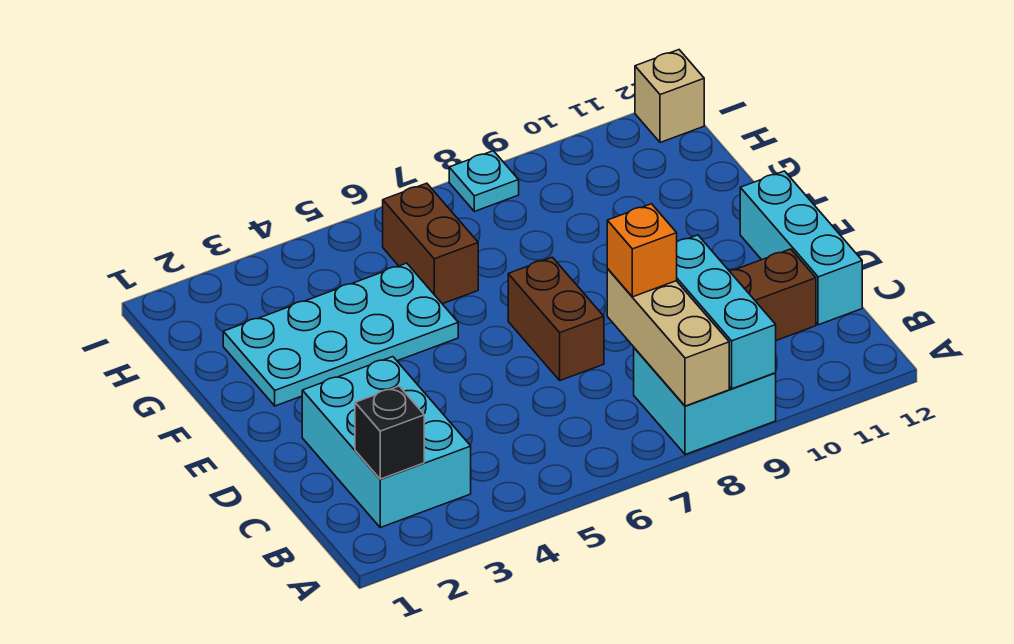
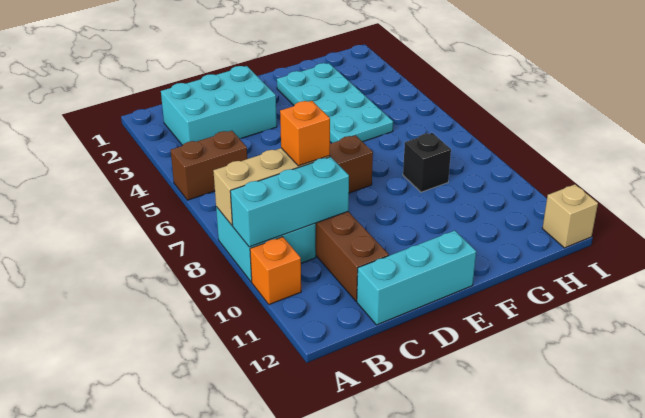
none -> orange brick A10 level 1
black brick B2 level 2 -> black brick G8 level 1
brown brick G6:H6 level 1 -> brown brick A5:B5 level 1
cyan plate I8 level 1 -> none

